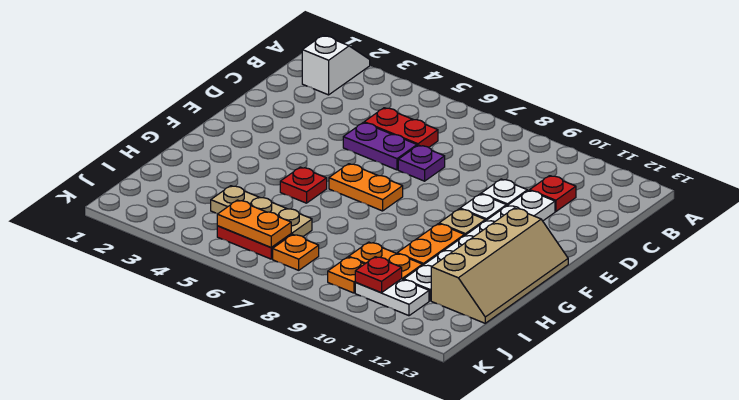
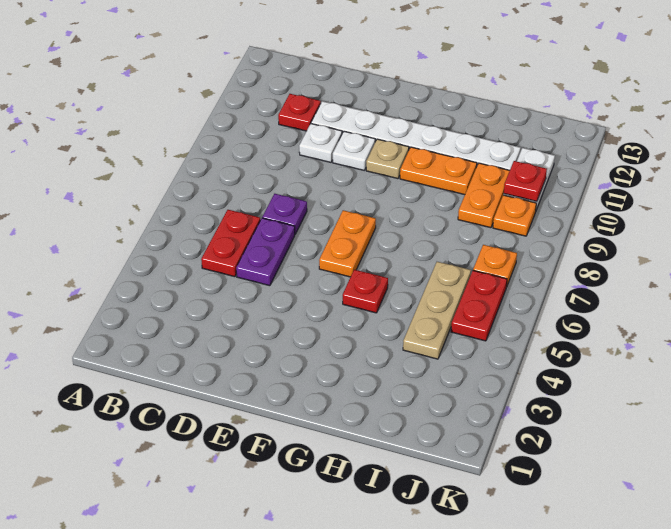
white slope A2:B2 level 1 top B -> none
tan slope F12:I13 level 1 top 12 -> none
orange plate J5:J6 level 2 -> none

